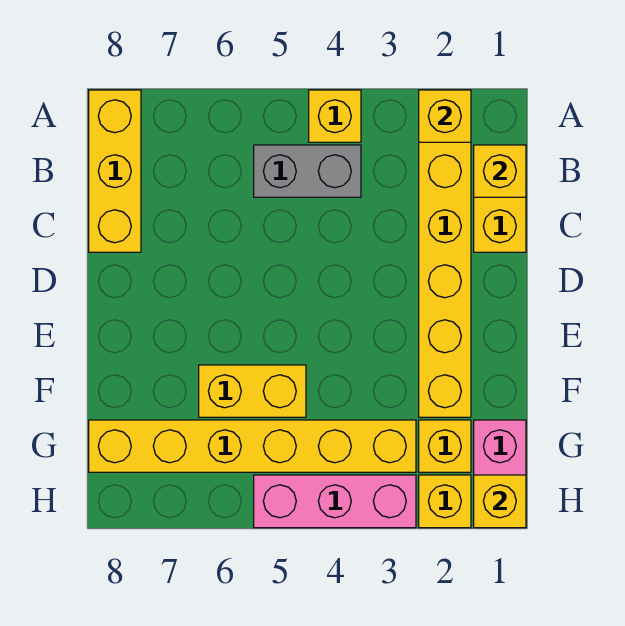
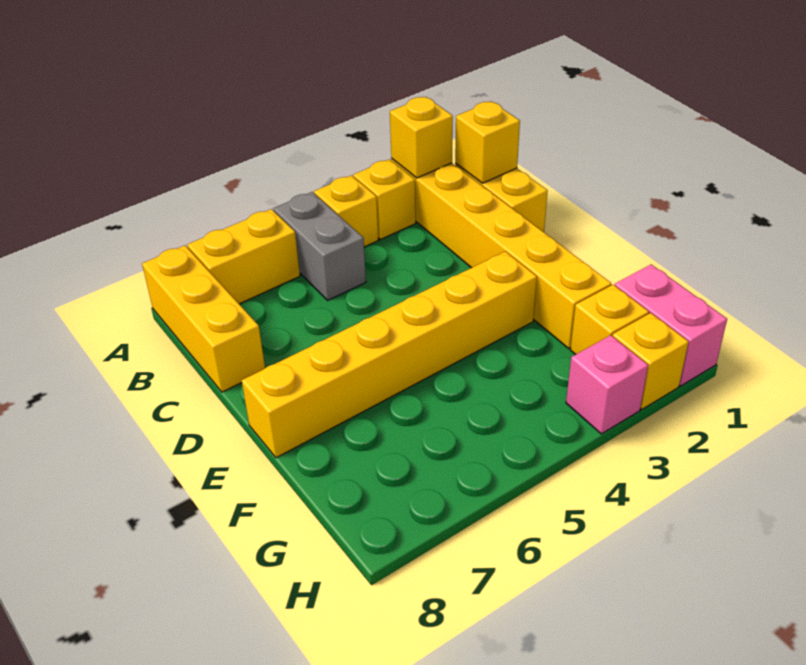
grey brick B4:B5 level 1 -> grey brick A5:B5 level 1
yellow brick F5:F6 level 1 -> yellow brick A6:A7 level 1
yellow brick G3:G8 level 1 -> yellow brick E3:E8 level 1
yellow brick H1 level 2 -> yellow brick A3 level 1
pink brick H3:H5 level 1 -> pink brick H3 level 1

